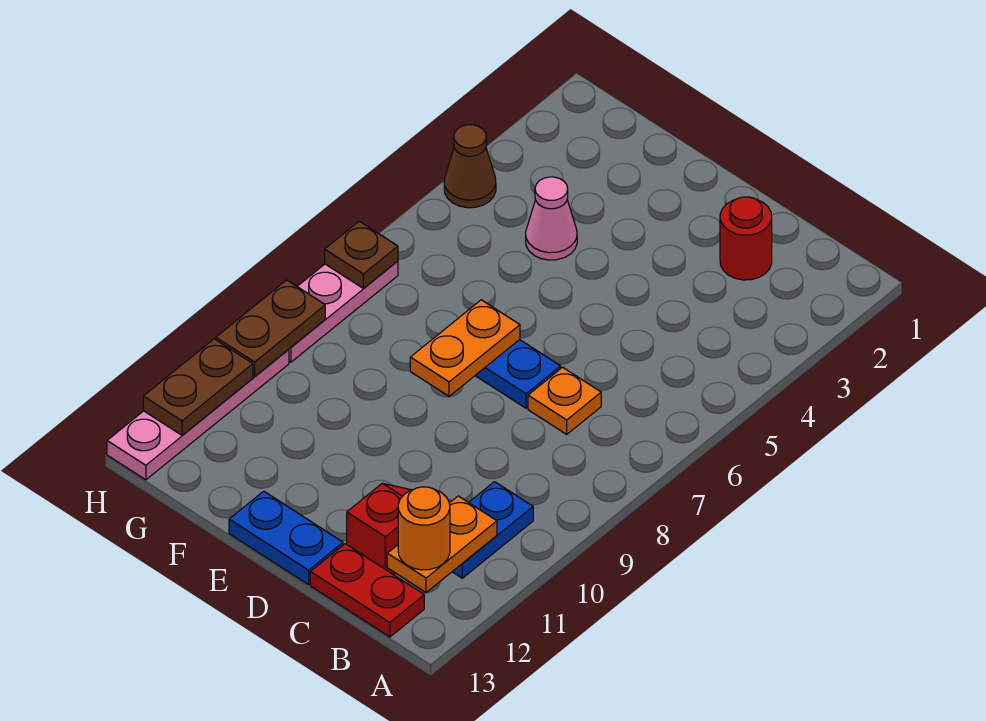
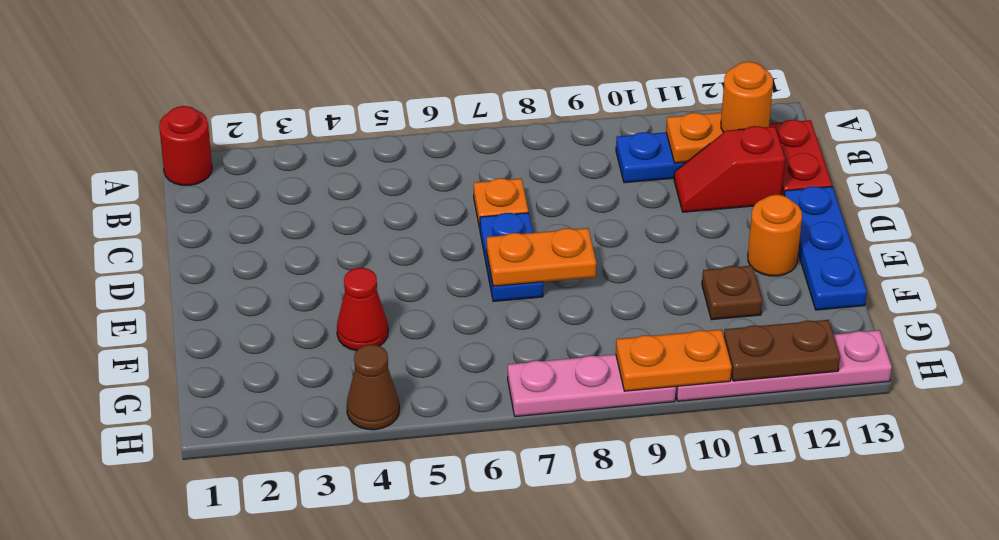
red round brick C2 level 1 -> red round brick A1 level 1
blue plate D13:E13 level 1 -> blue plate D13:F13 level 1
none -> orange round brick E12 level 1
pink cone F4 level 1 -> red cone F4 level 1
brown plate H7 level 2 -> brown plate F11 level 1
brown plate H9:H10 level 2 -> orange plate H9:H10 level 2

